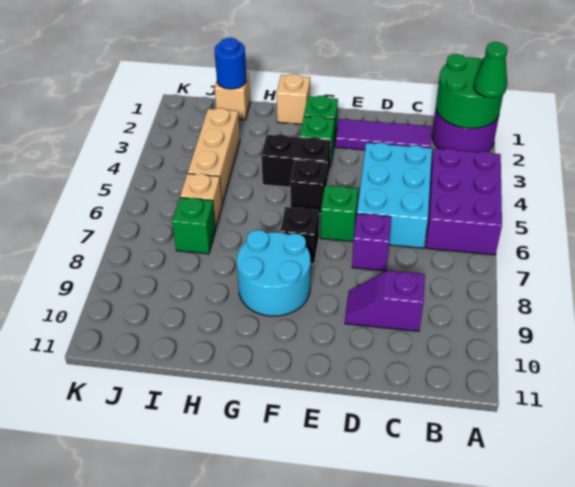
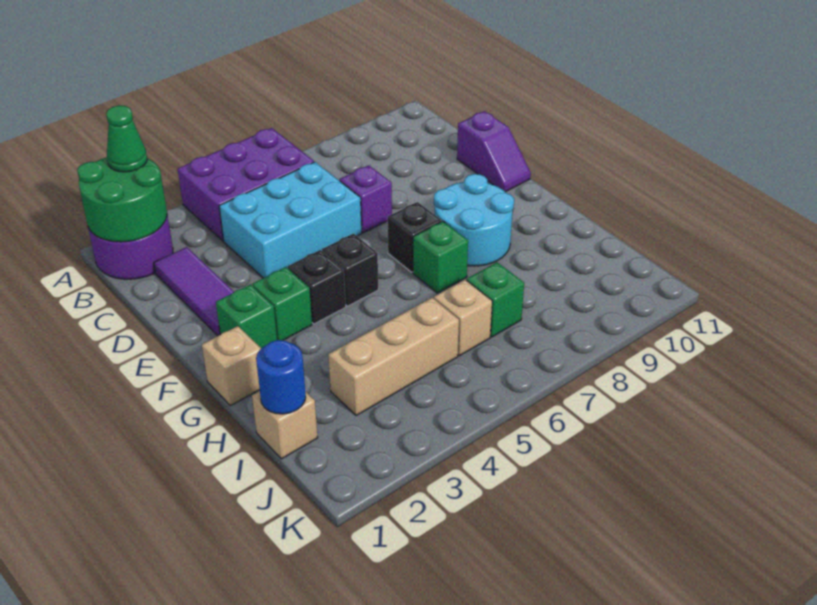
purple slope C9:D9 level 1 top C -> purple slope D11:E11 level 1 top D
green brick E6 level 1 -> green brick G7 level 1
black brick F4:G4 level 1 -> black brick F4 level 1

